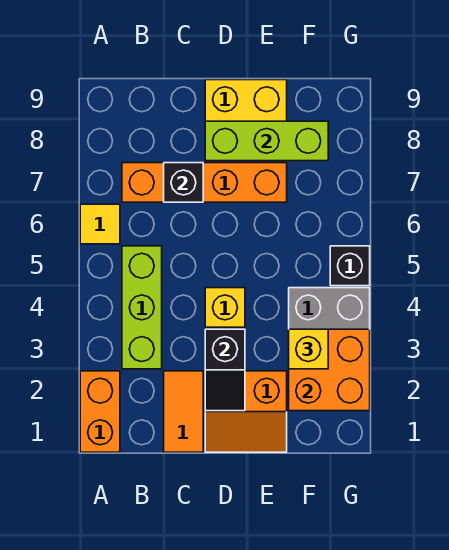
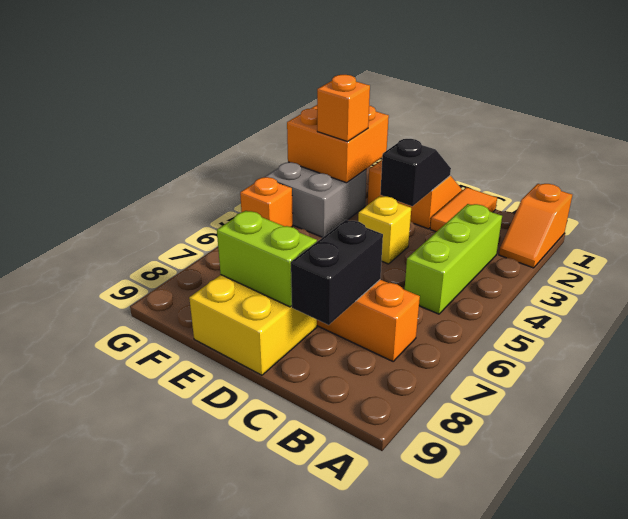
orange brick A1:A2 level 1 -> orange slope A1:A2 level 1 top 1
yellow tile A6 level 1 -> none
black brick C7 level 2 -> black brick C7:C8 level 2
lime brick D8:F8 level 2 -> lime brick D8:E8 level 2
yellow brick F3 level 3 -> orange brick F3 level 3
black brick G5 level 1 -> orange brick G5 level 1

